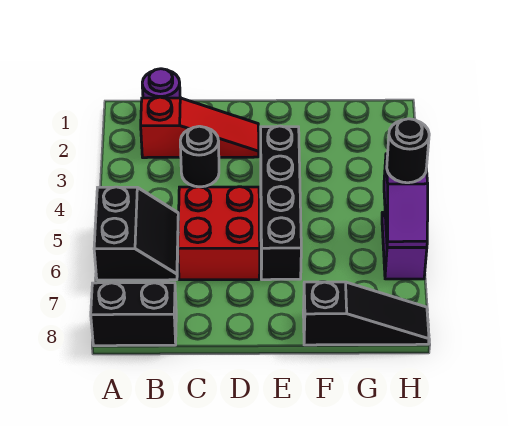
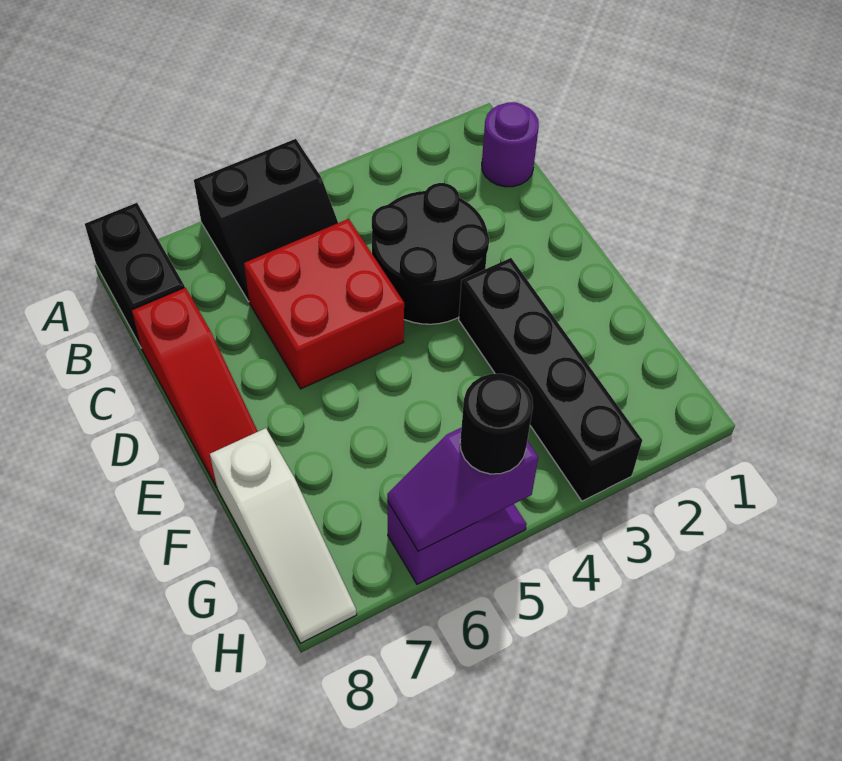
red slope B2:D2 level 1 top B -> red slope C8:E8 level 1 top C
black round brick C3 level 1 -> black round brick C3:D4 level 1
black brick E3:E6 level 1 -> black brick E3:H3 level 1
black slope F8:H8 level 1 top F -> white slope F8:H8 level 1 top F

